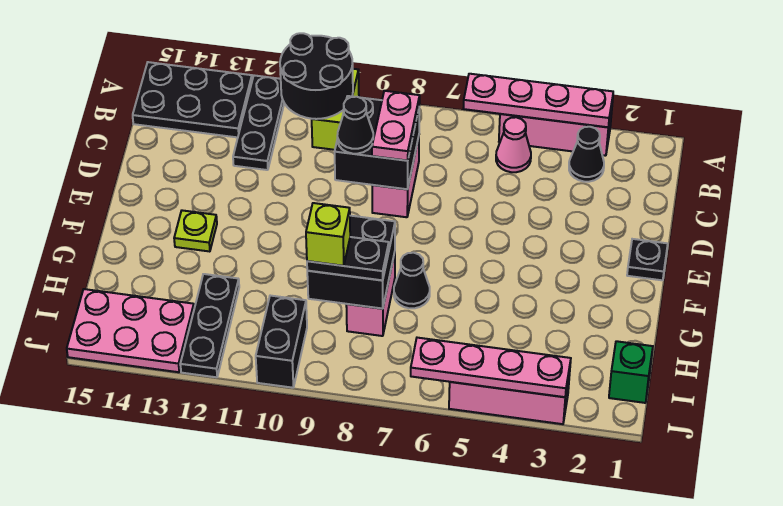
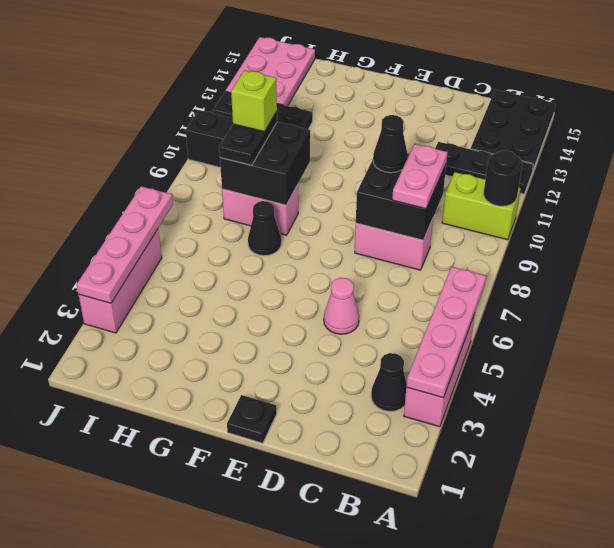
black round brick A10:B11 level 2 -> black round brick A10 level 2
pink cone B5 level 1 -> pink cone D5 level 1
pink plate C8:D8 level 3 -> pink plate C8:C9 level 3
lime plate F13 level 1 -> none
green brick I1 level 1 -> none

